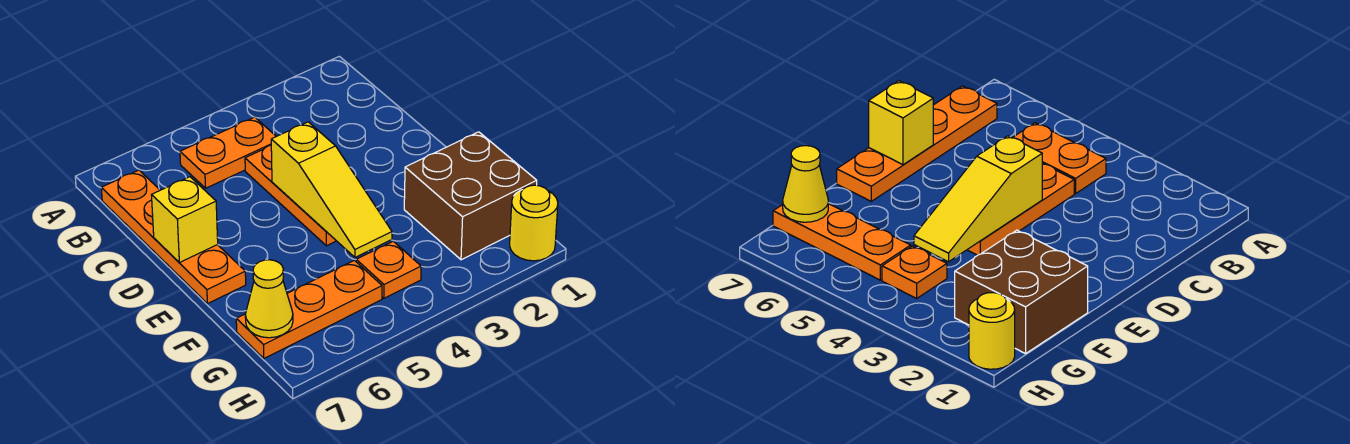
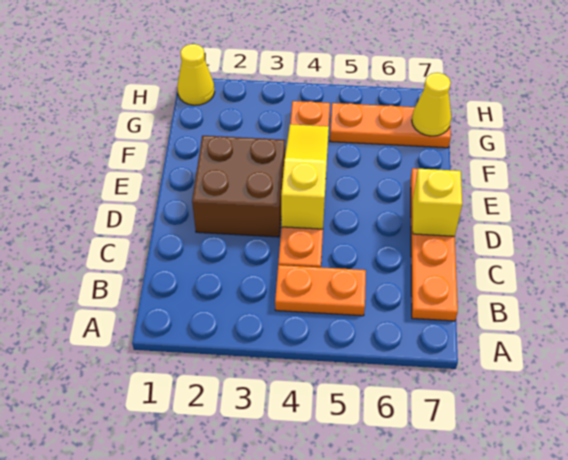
brown brick F1:G2 level 1 -> brown brick D2:E3 level 1
yellow round brick H1 level 1 -> yellow cone H1 level 1

